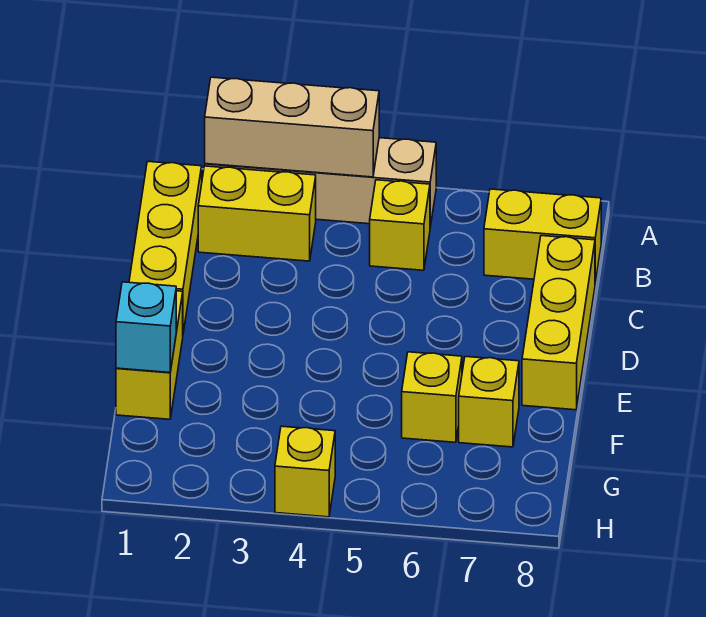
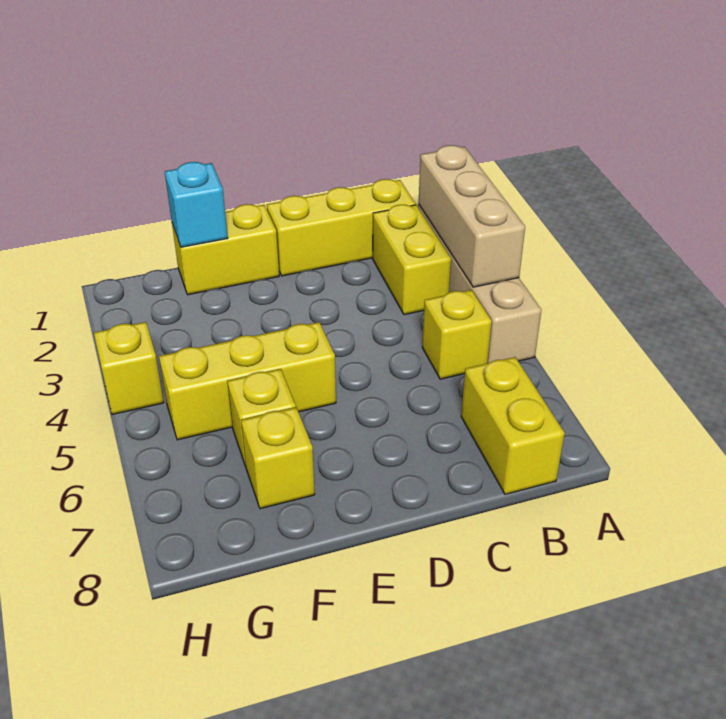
yellow brick C8:E8 level 1 -> yellow brick E5:G5 level 1

